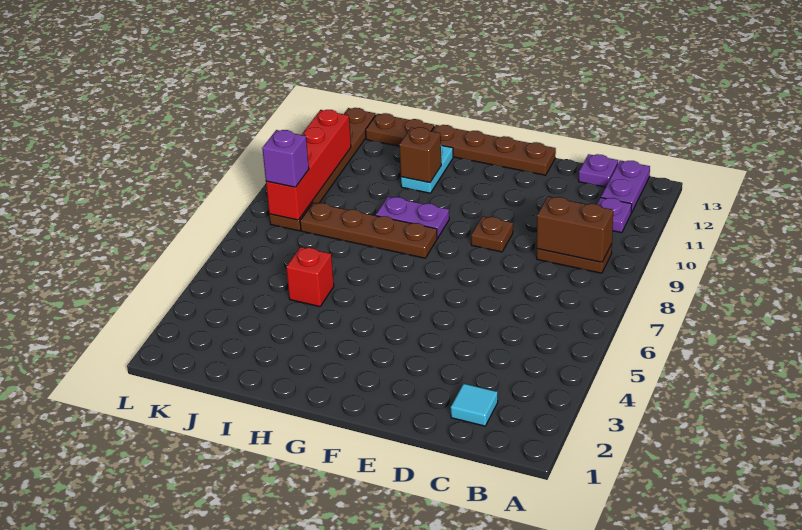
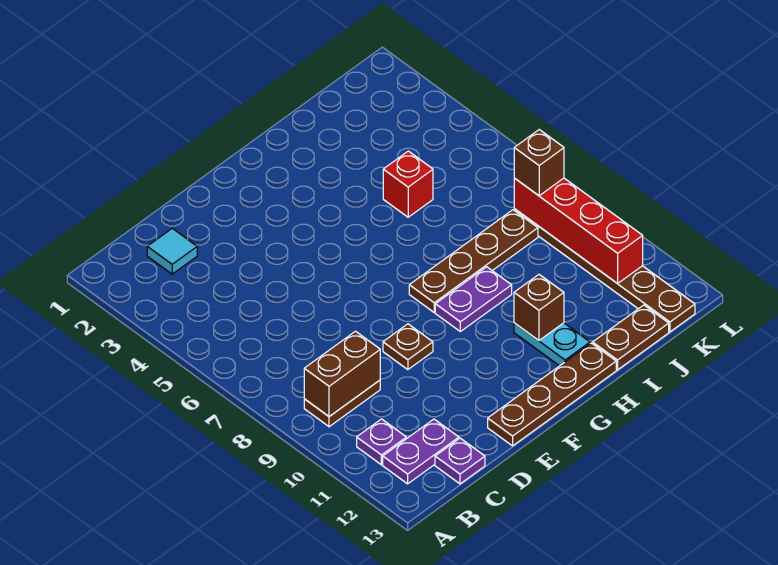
purple plate B12:B13 level 1 -> purple plate B12:C12 level 1
purple brick K8 level 3 -> brown brick K8 level 3

